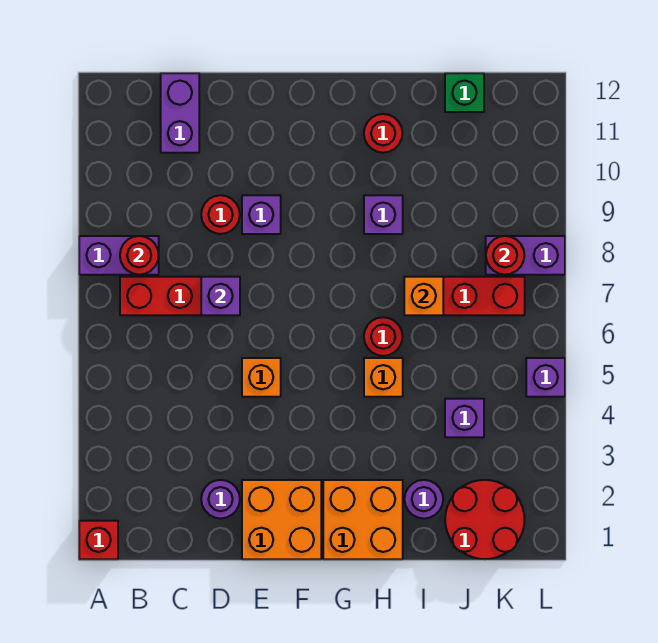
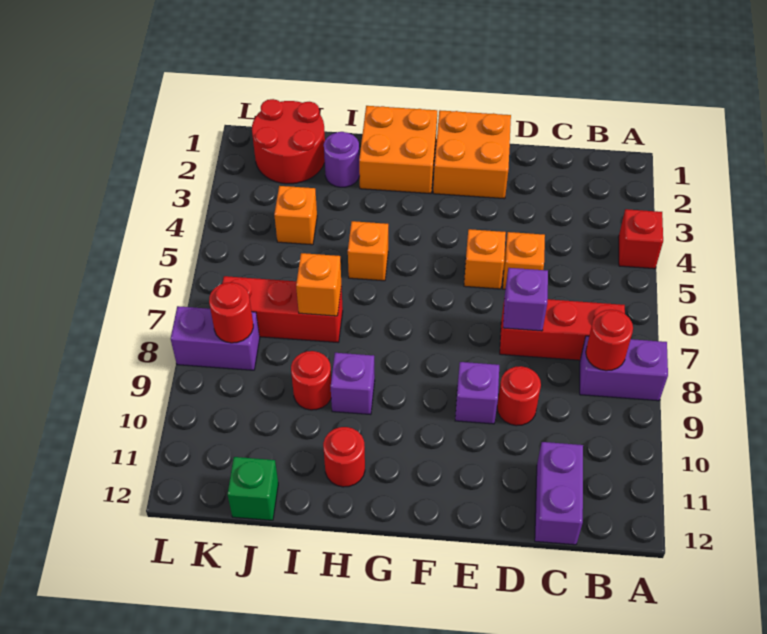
red brick A1 level 1 -> red brick A4 level 1
purple round brick D2 level 1 -> none
none -> orange brick D5 level 1
red round brick H6 level 1 -> red round brick I9 level 1
purple brick J4 level 1 -> orange brick J4 level 1
purple brick L5 level 1 -> none

